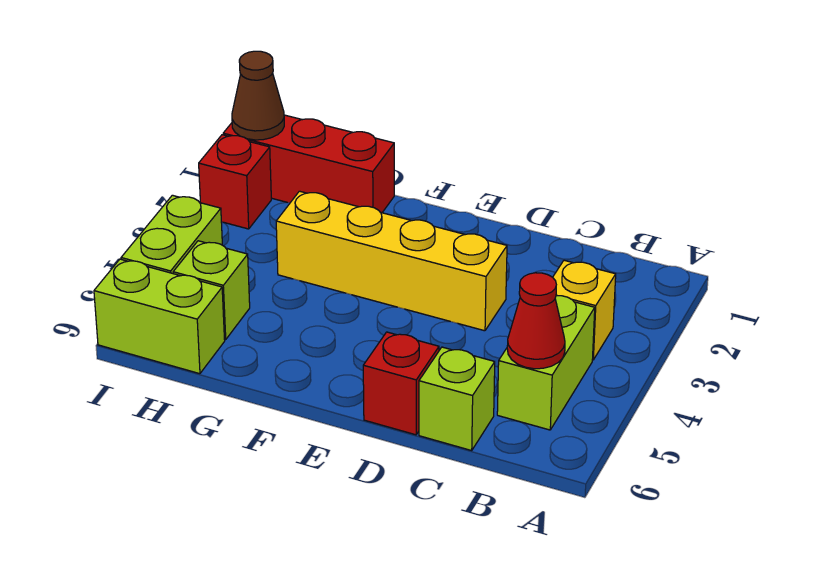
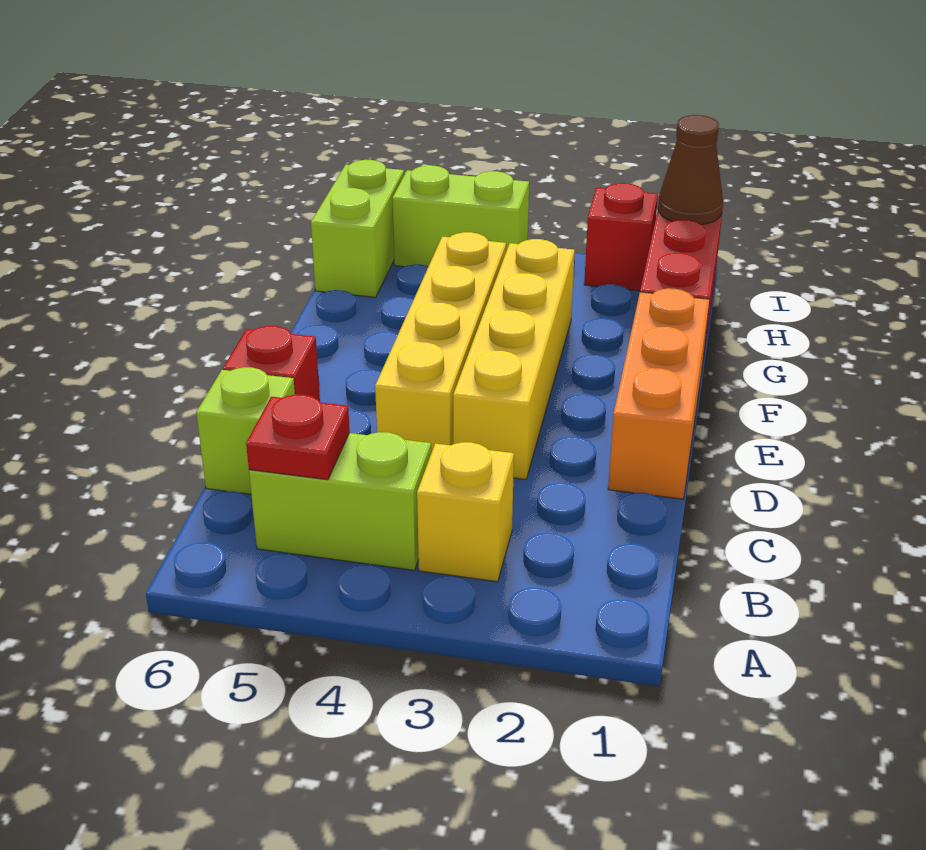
red cone B5 level 2 -> red plate B5 level 2
none -> orange brick D1:F1 level 1
none -> yellow brick D4:G4 level 1
lime brick H5 level 1 -> none

